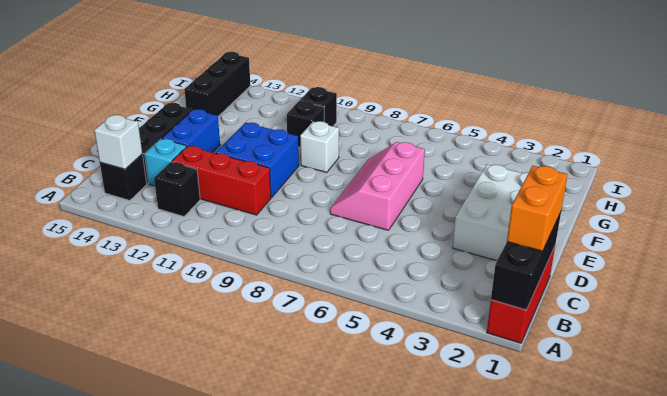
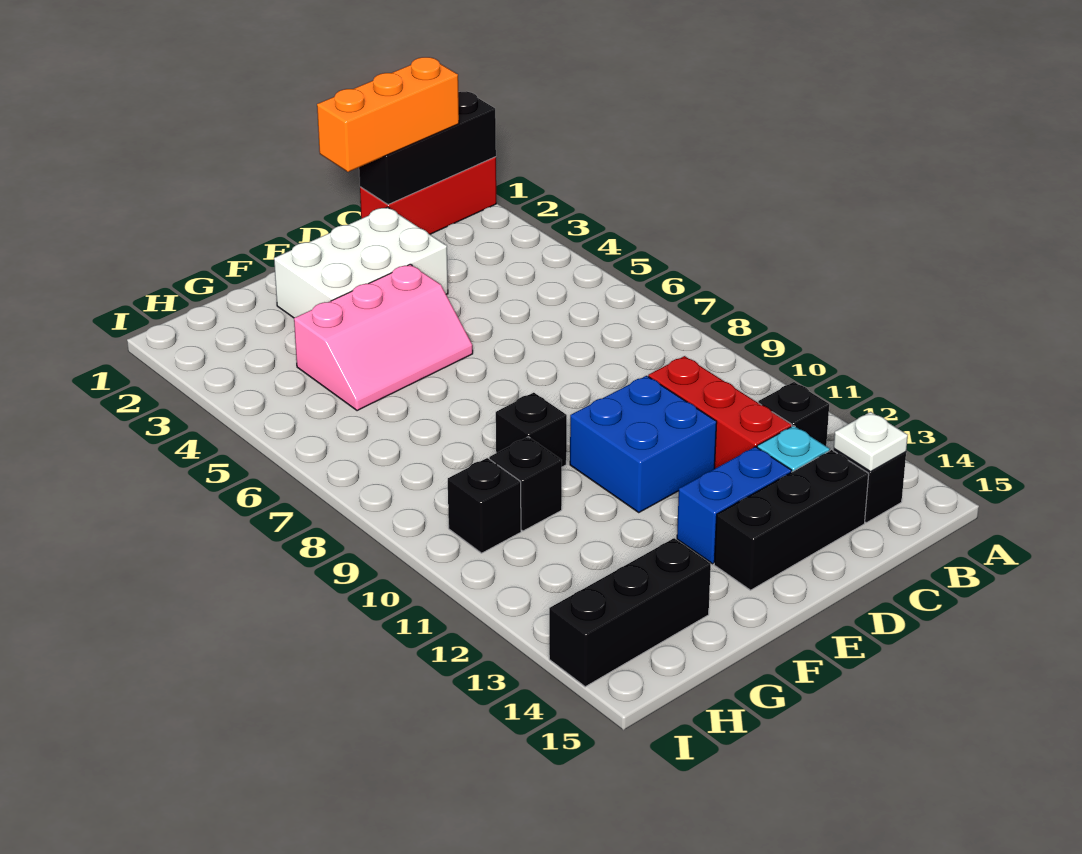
orange brick B1:C1 level 3 -> orange brick B1:D1 level 3
white brick B14 level 2 -> white plate B14 level 2
pink slope D6:F7 level 1 top 6 -> pink slope E4:G5 level 1 top 4
white brick F9 level 1 -> black brick F9 level 1

